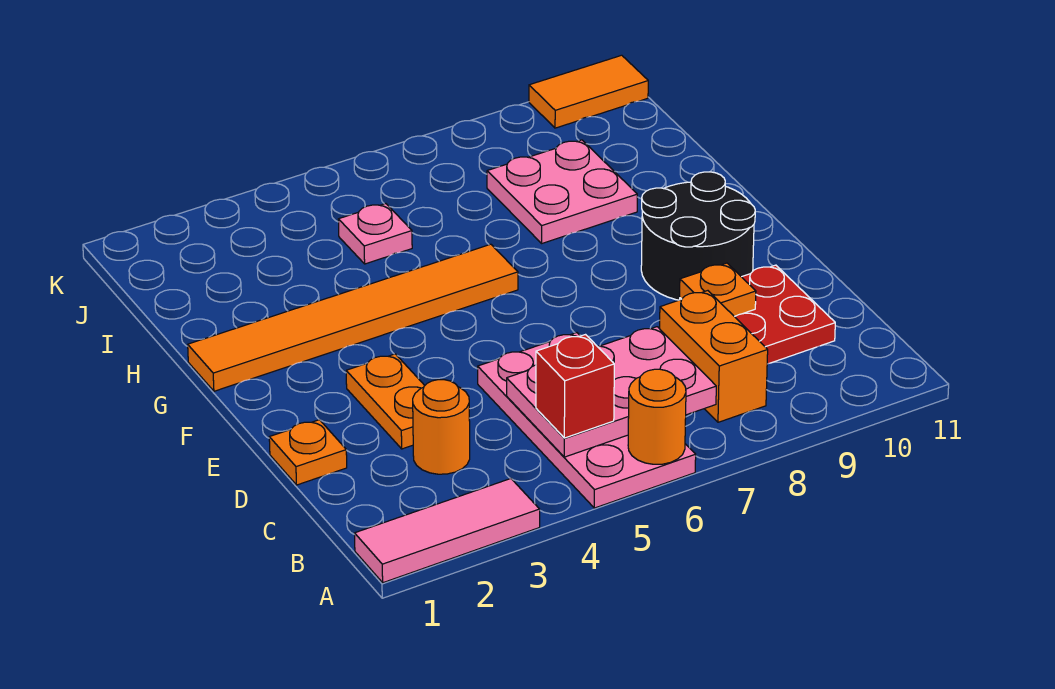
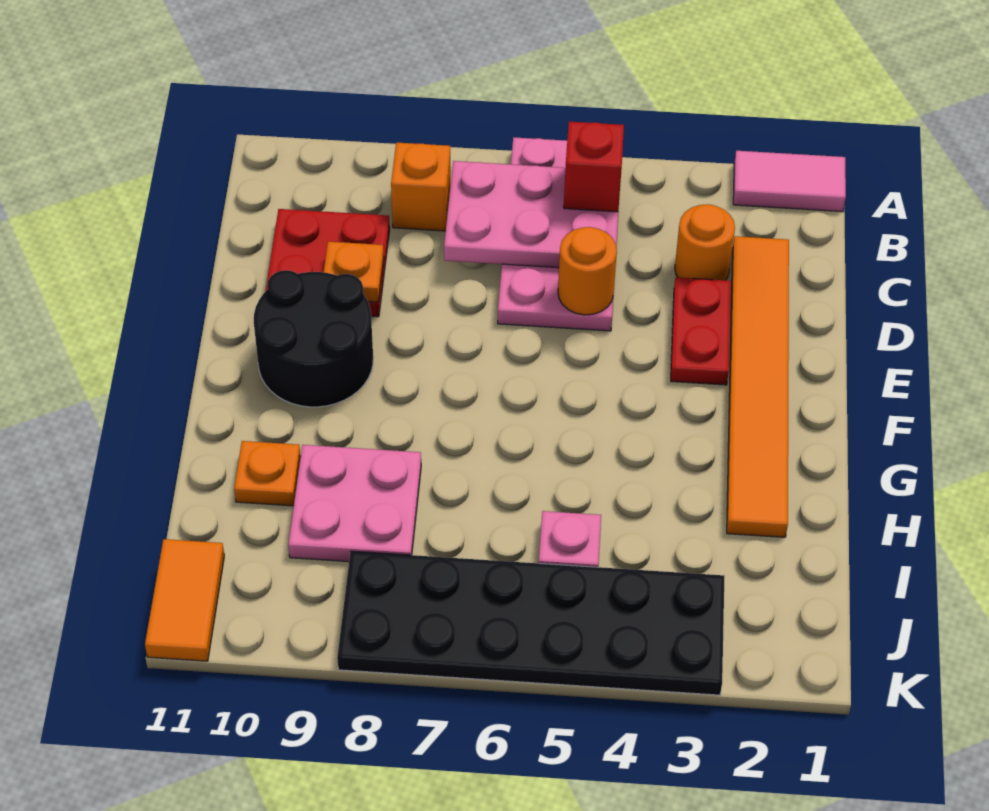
pink tile A1:A3 level 1 -> pink tile A1:A2 level 1
orange round brick A6 level 2 -> orange round brick D5 level 2
orange brick B8:C8 level 1 -> orange brick B8 level 1
orange plate D1 level 1 -> orange plate H10 level 1
orange plate D3:E3 level 1 -> red plate D3:E3 level 1
orange tile G1:G6 level 1 -> orange tile C2:H2 level 1
none -> black plate J3:K8 level 1
orange tile K10:K11 level 1 -> orange tile J11:K11 level 1

